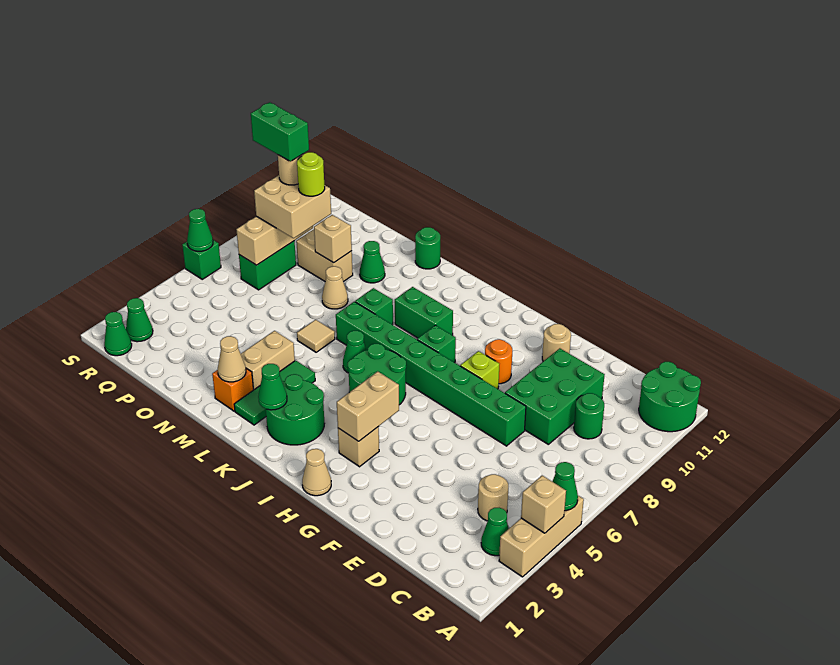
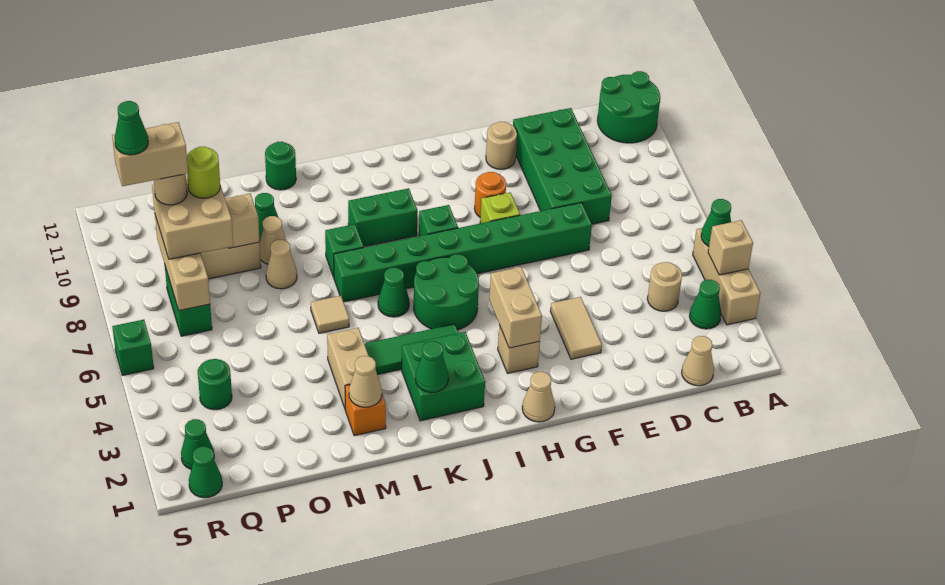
none -> tan cone C1 level 1
green round brick C9 level 1 -> green round brick Q4 level 1
green brick D8:E10 level 1 -> green brick D8:E11 level 1
none -> tan tile F3:F4 level 1
green round brick J2:K3 level 1 -> green brick J2:K3 level 1
green tile L2:L4 level 1 -> green tile J4:L4 level 1
none -> tan cone N9 level 1
green brick Q9:R9 level 5 -> tan brick Q9:R9 level 5
green cone S6 level 2 -> green cone R9 level 6

